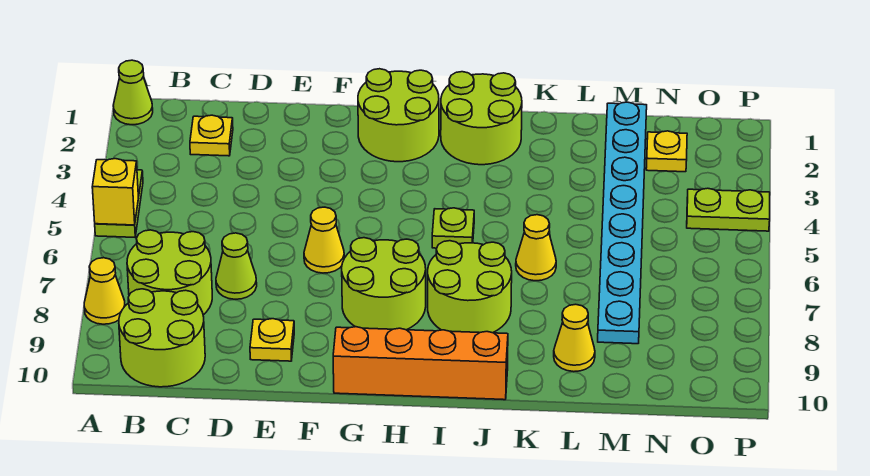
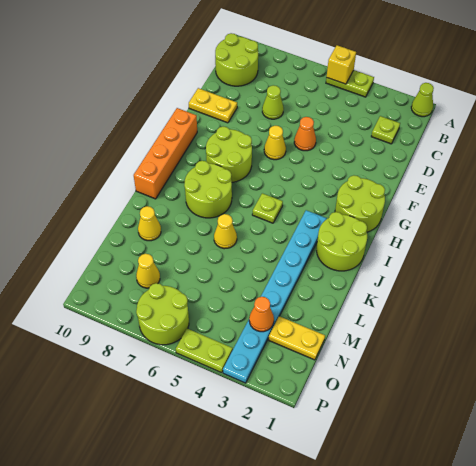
yellow cone A8 level 1 -> yellow cone N8 level 1
lime round brick B7:C8 level 1 -> lime round brick O6:P7 level 1
yellow plate C2 level 1 -> lime plate C2 level 1
none -> orange cone E5 level 1
yellow plate E9 level 1 -> yellow plate E9:E10 level 1
cyan plate M1:M8 level 1 -> cyan plate I3:P3 level 1
yellow plate N2 level 1 -> yellow plate N1:N2 level 1
none -> orange cone N3 level 2
lime plate O4:P4 level 1 -> lime plate P4:P5 level 1

